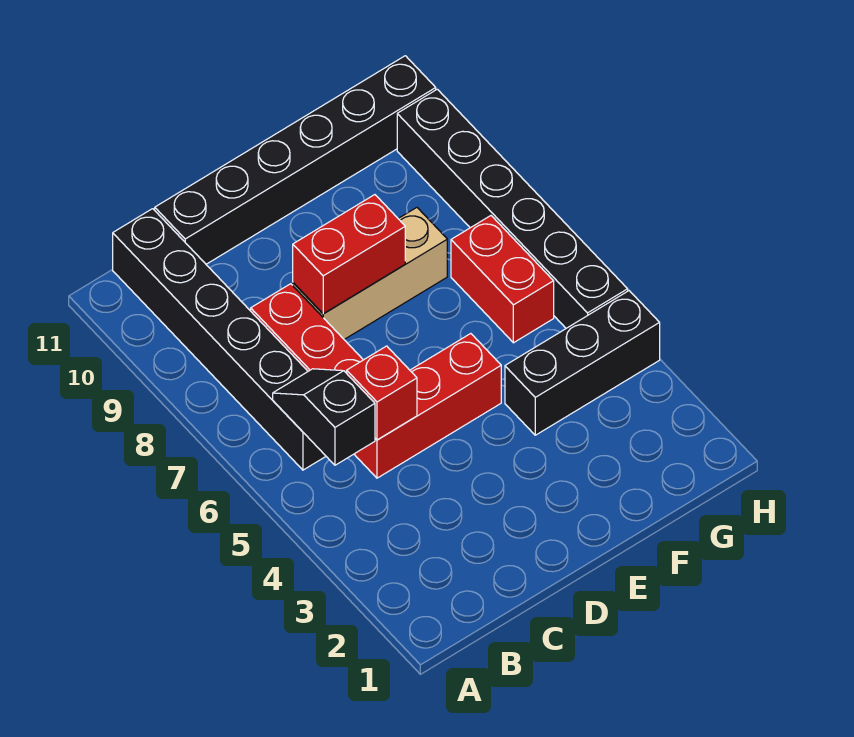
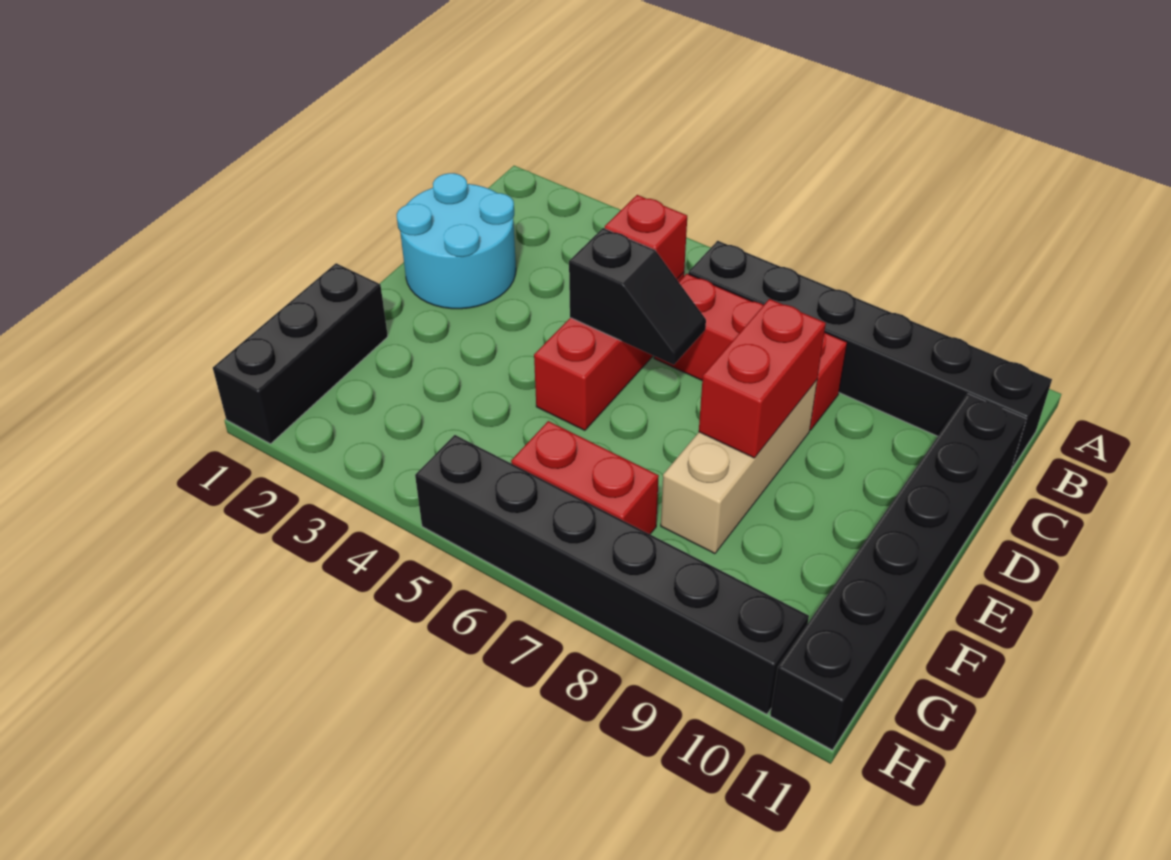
black slope B5:B6 level 2 top 5 -> black slope D5:D6 level 2 top 5
none -> cyan round brick C1:D2 level 1
black brick F4:H4 level 1 -> black brick F1:H1 level 1

